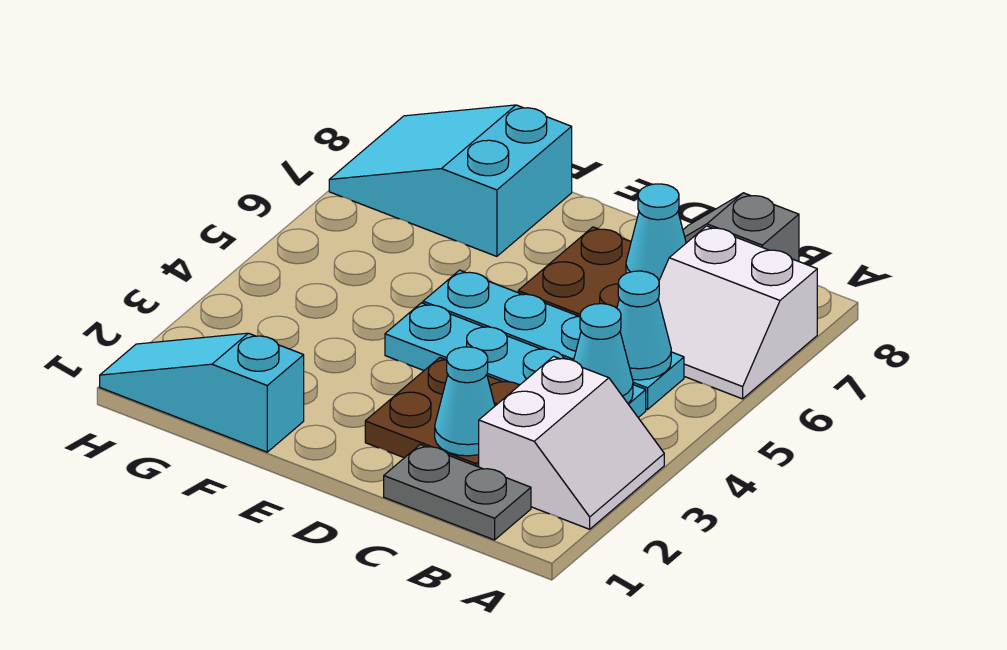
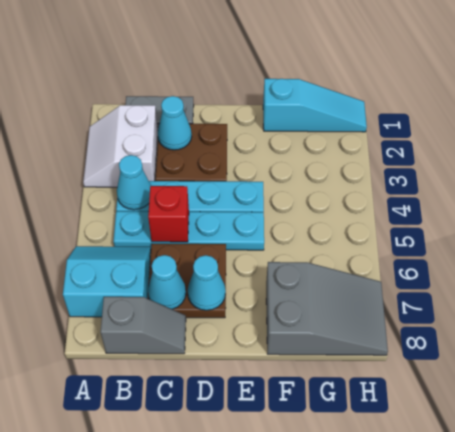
white slope A6:B7 level 1 top 7 -> cyan slope A6:B7 level 1 top 7
cyan cone B5 level 2 -> cyan cone D7 level 2
none -> red brick C5 level 2
cyan slope F7:H8 level 1 top F -> grey slope F7:H8 level 1 top F

